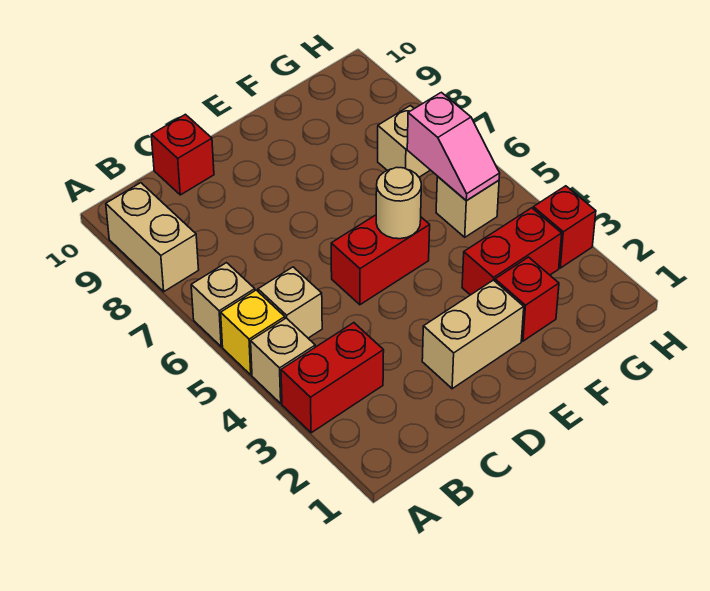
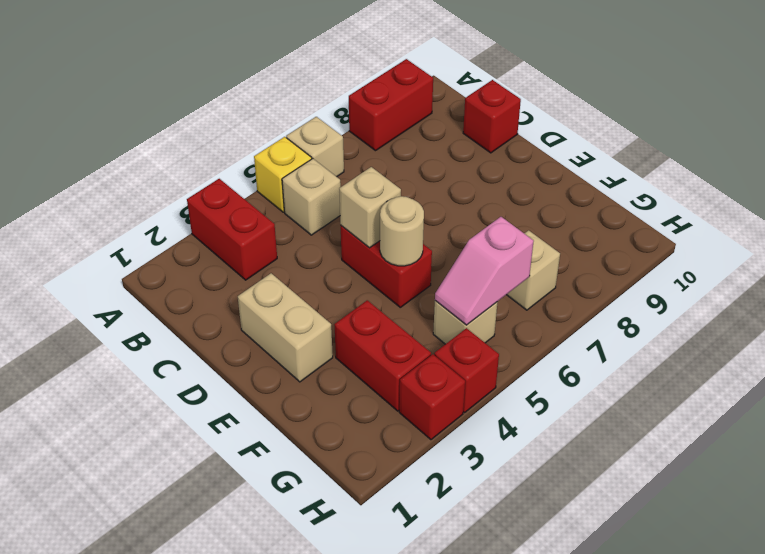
tan brick A4 level 1 -> tan brick D5 level 2
tan brick A8:A9 level 1 -> red brick A8:A9 level 1
red brick F2 level 1 -> red brick H4 level 1

